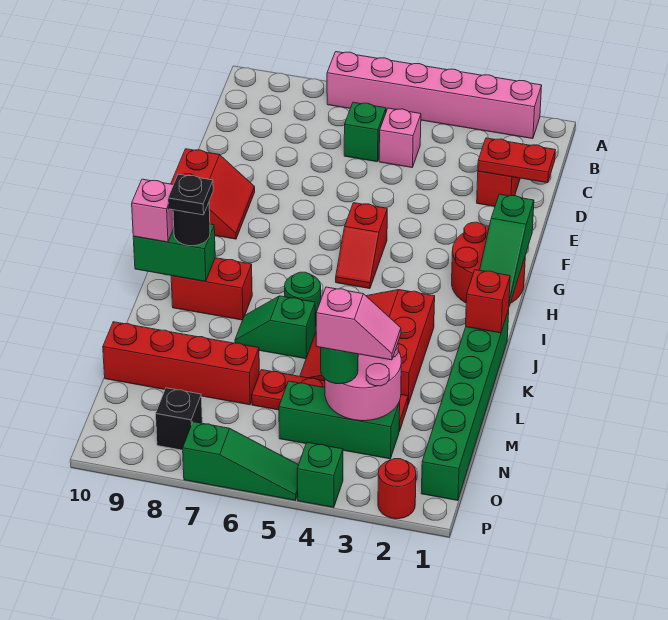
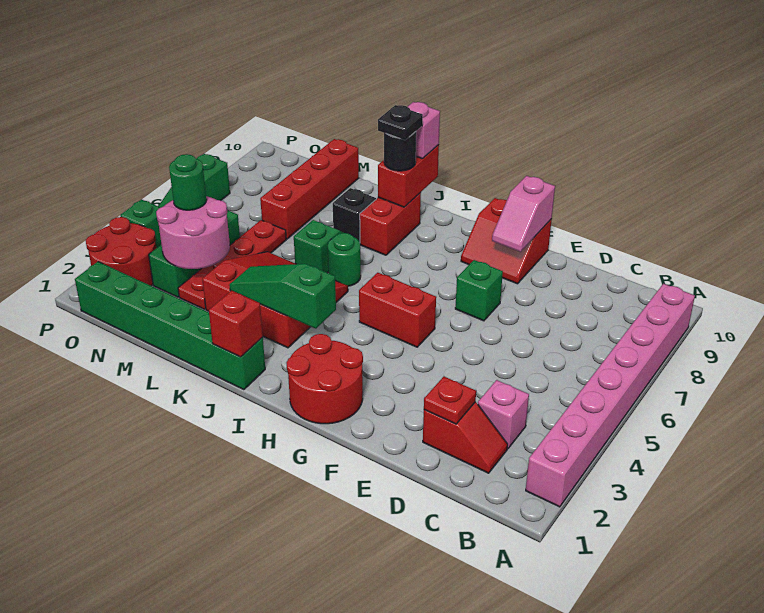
pink brick A2:A7 level 1 -> pink brick A2:A9 level 1
pink brick C5 level 1 -> pink brick C3 level 1
green brick C6 level 1 -> green brick F7 level 1
red plate D1:D2 level 2 -> red plate D2 level 2
green slope G1:I1 level 2 top G -> green slope I3:K3 level 2 top I
red slope G5:H5 level 1 top G -> red brick G5:H5 level 1
green brick J9:J10 level 2 -> red brick J9:J10 level 2
pink slope N3:N4 level 4 top 4 -> pink slope F9:F10 level 2 top 10
black brick O8 level 1 -> black brick K8 level 1
red round brick P2 level 1 -> red round brick O2:P3 level 1

